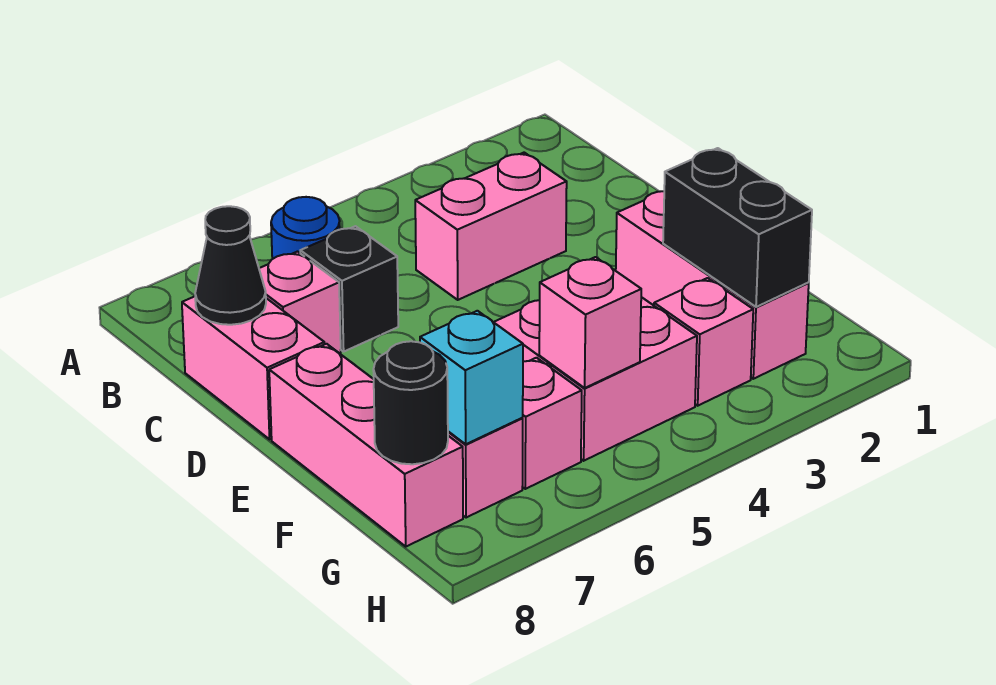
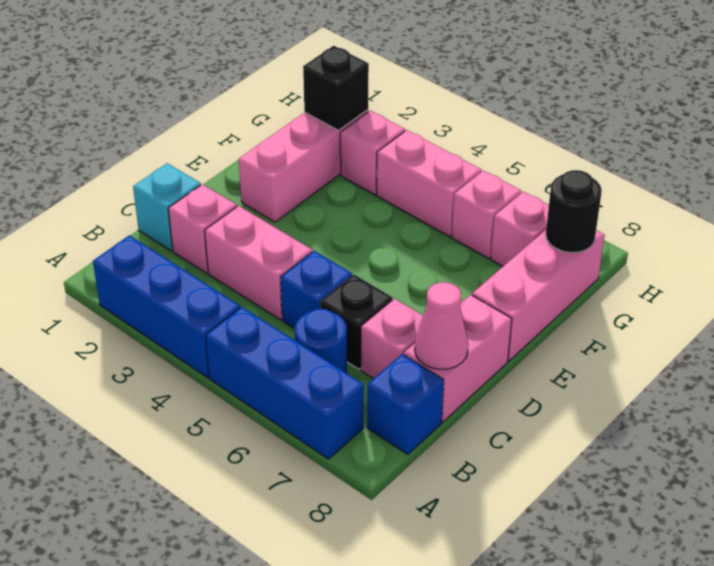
none -> blue brick A2:A4 level 1
none -> blue brick A5:A7 level 1
none -> blue brick B8 level 1
none -> blue brick C5 level 1
black cone C8 level 2 -> pink cone C8 level 2
black brick F2:G2 level 2 -> black brick G2 level 2
pink brick F4:G5 level 1 -> pink brick G4:G5 level 1
pink brick G5 level 2 -> pink brick C2 level 1
cyan brick G7 level 2 -> cyan brick C1 level 1

